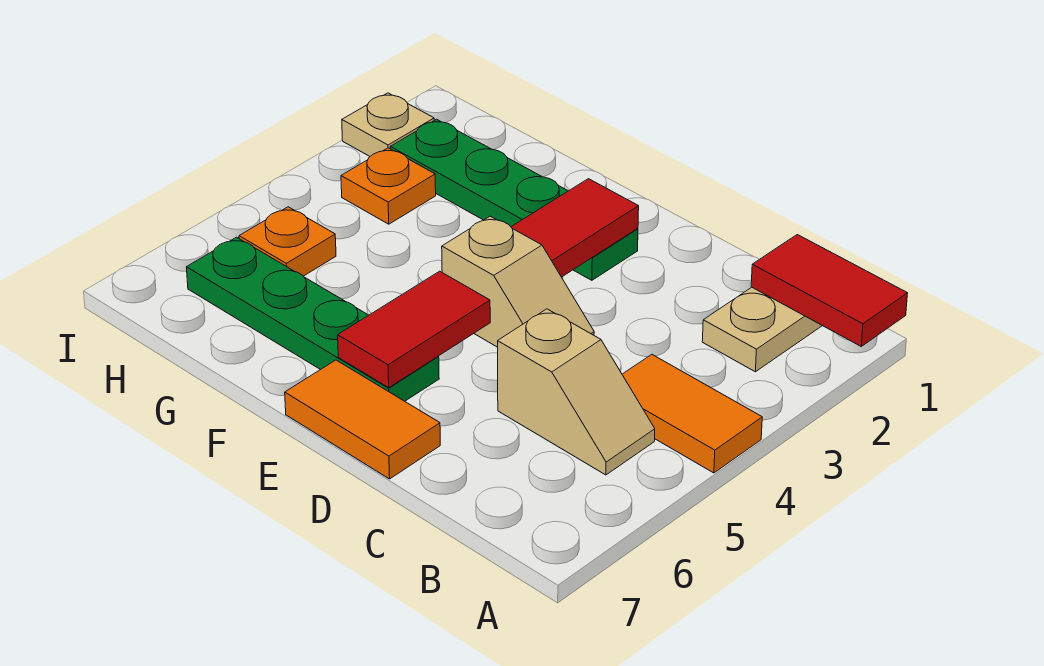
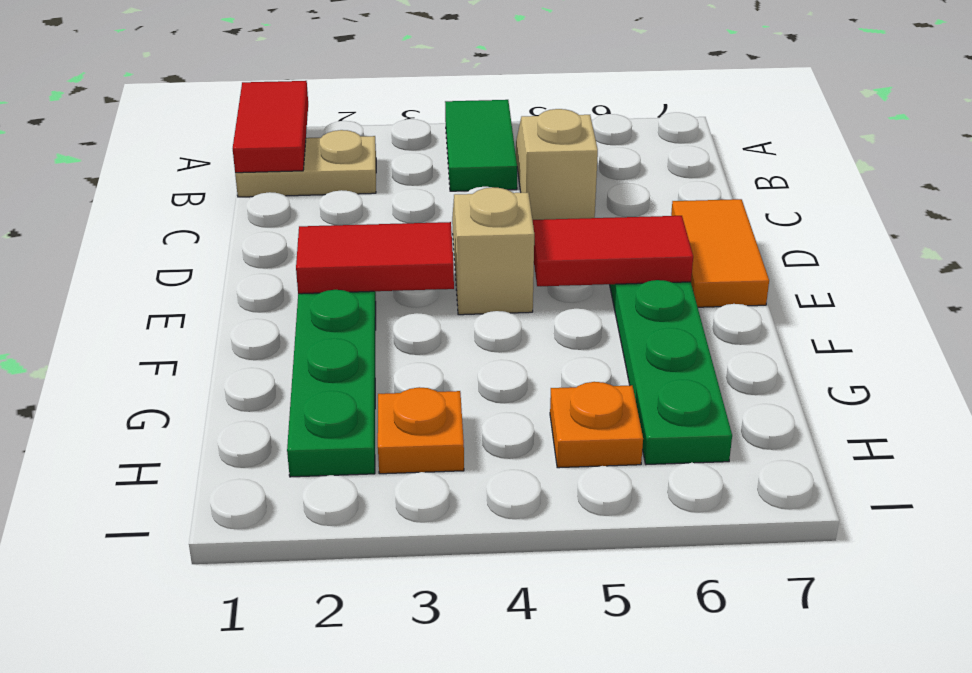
orange tile A4:B4 level 1 -> green tile A4:B4 level 1
tan plate I2 level 1 -> none

